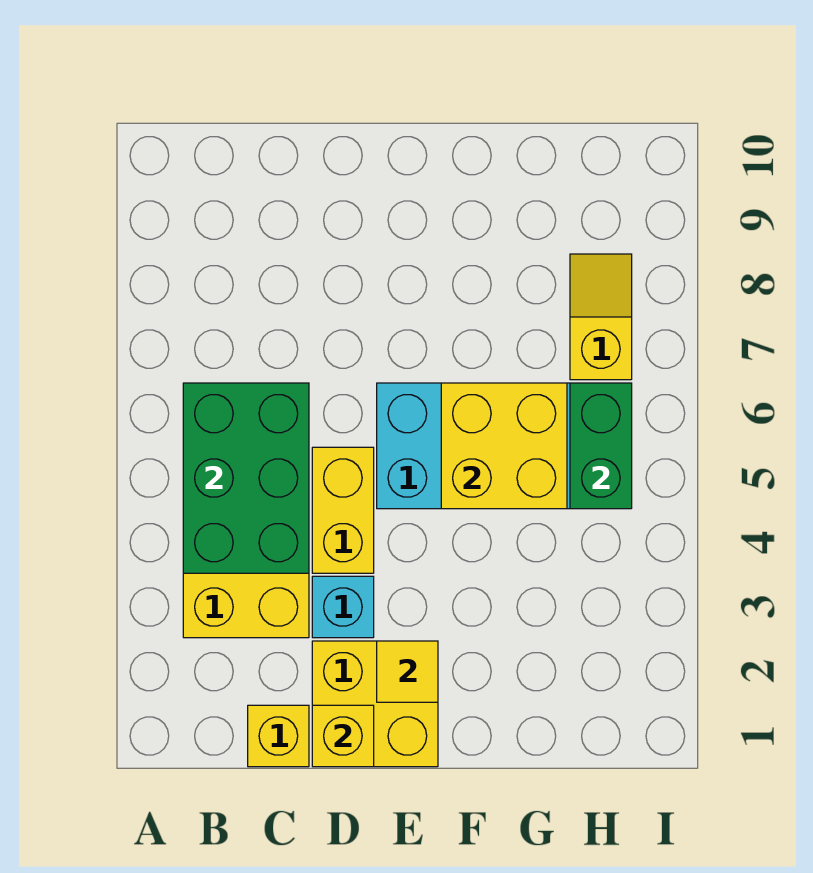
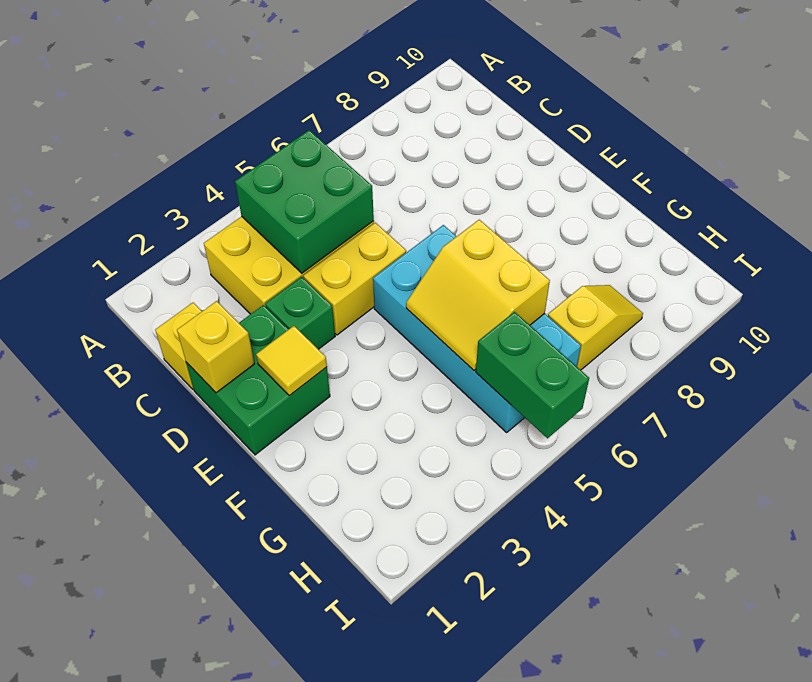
green brick B4:C6 level 2 -> green brick B4:C5 level 2
yellow brick D1:E2 level 1 -> green brick D1:E2 level 1
cyan brick D3 level 1 -> green brick D3 level 1
yellow brick F5:G6 level 2 -> yellow slope F5:G6 level 2 top 6
green brick H5:H6 level 2 -> green brick H5:I5 level 2

